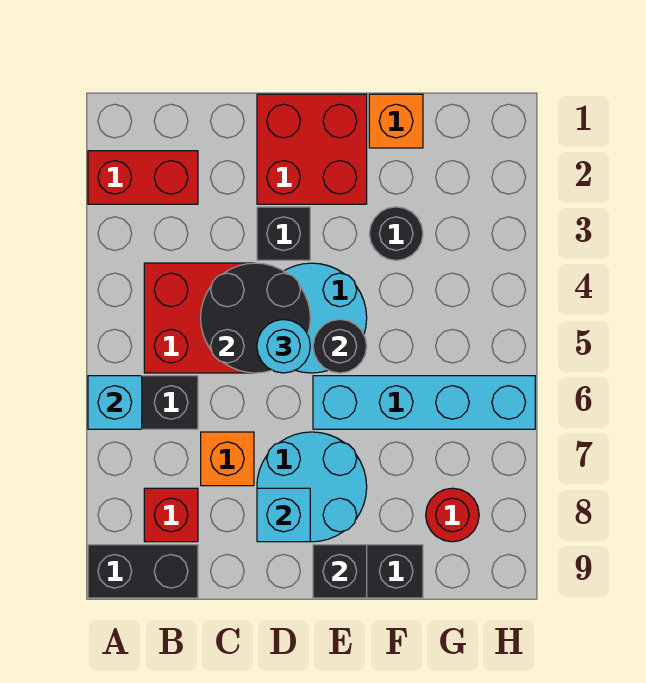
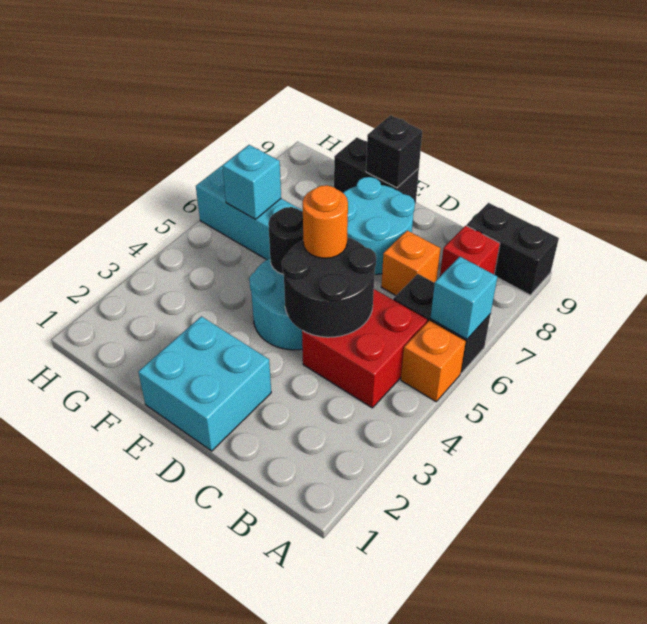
red brick A2:B2 level 1 -> none
red brick D1:E2 level 1 -> cyan brick D1:E2 level 1
black brick D3 level 1 -> none
cyan round brick D5 level 3 -> orange round brick D5 level 3
cyan brick D8 level 2 -> cyan brick G6 level 2
orange brick F1 level 1 -> orange brick A5 level 1
black round brick F3 level 1 -> none
red round brick G8 level 1 -> none

